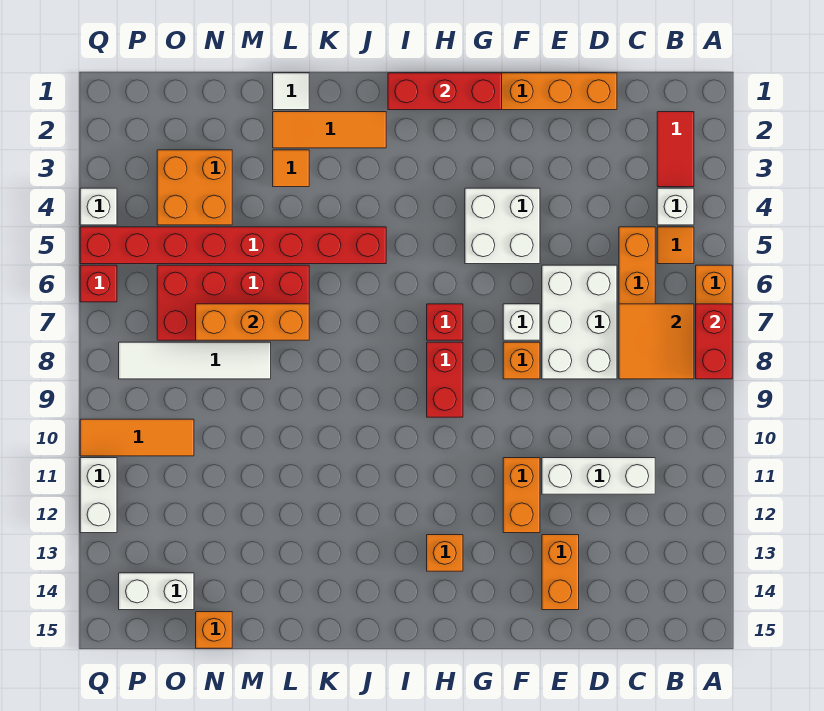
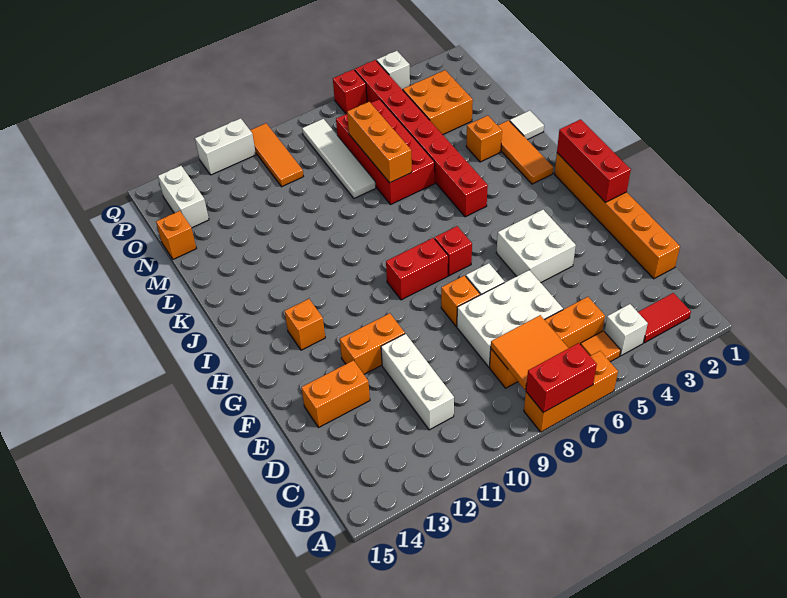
orange tile L3 level 1 -> orange brick L3 level 1

